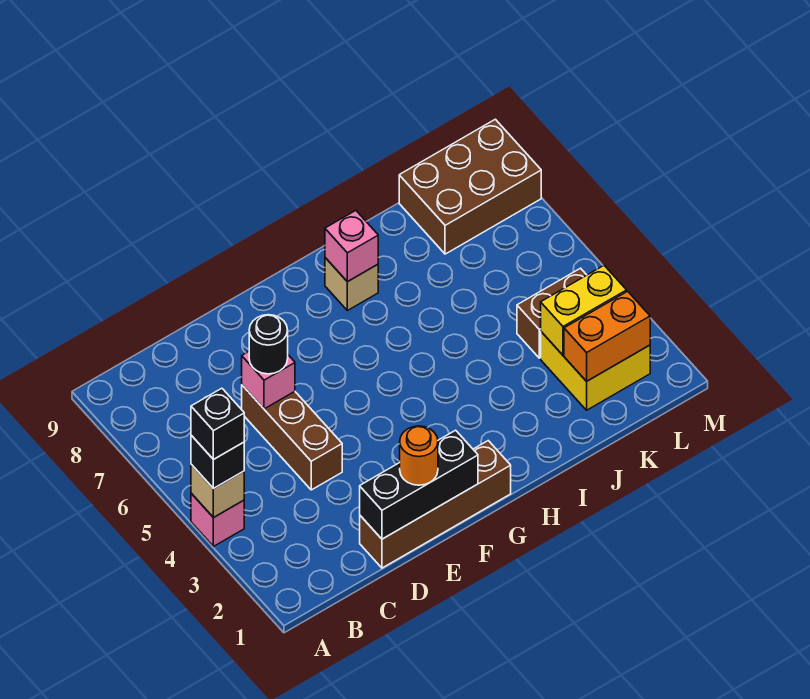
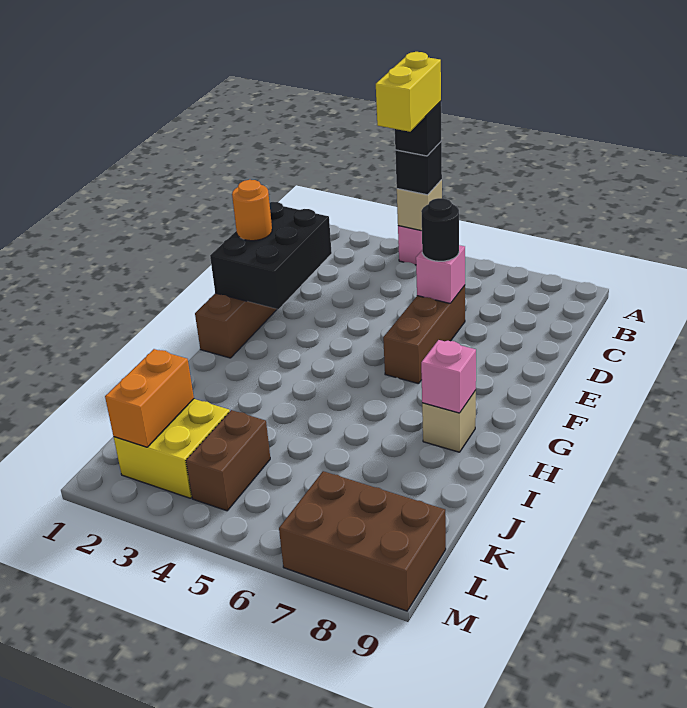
black brick D1:F1 level 2 -> black brick D1:F2 level 2
brown brick D4:D6 level 1 -> brown brick D6:F6 level 1
yellow brick K3:L3 level 2 -> yellow brick A4:B4 level 5
brown brick K8:M9 level 1 -> brown brick L7:M9 level 1

